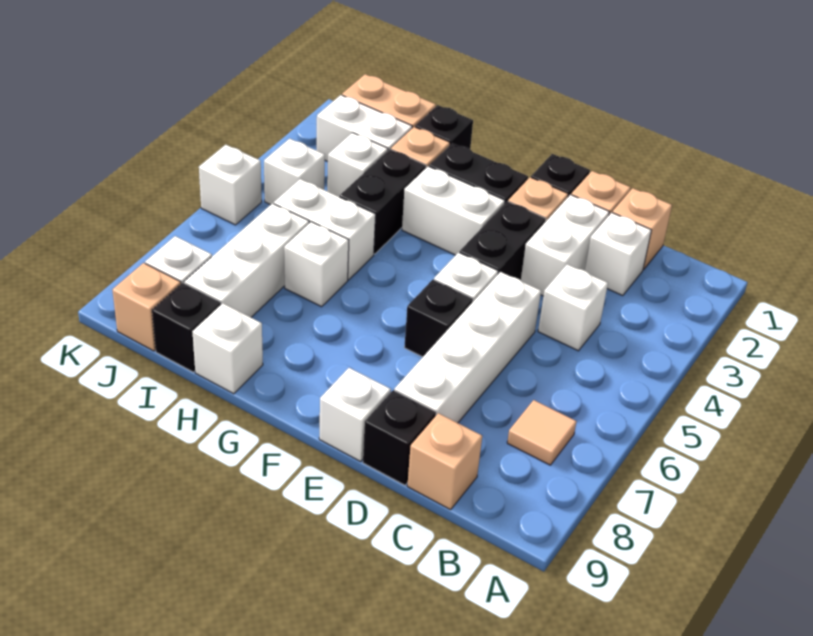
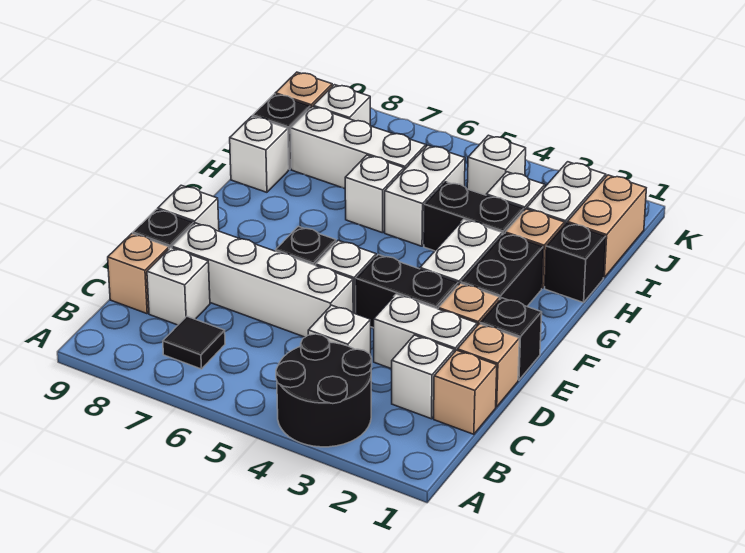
none -> black round brick A3:B4 level 1
tan tile B7 level 1 -> black tile B7 level 1
white brick K5 level 1 -> white brick C8 level 1

